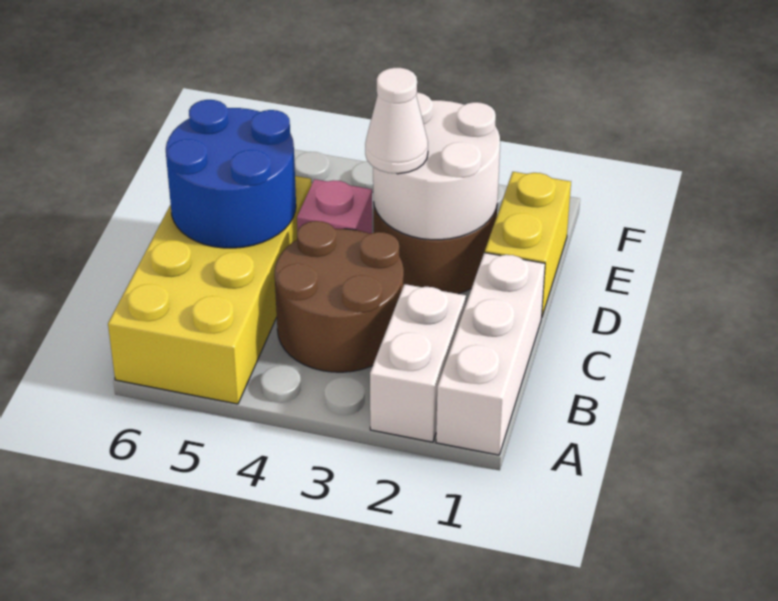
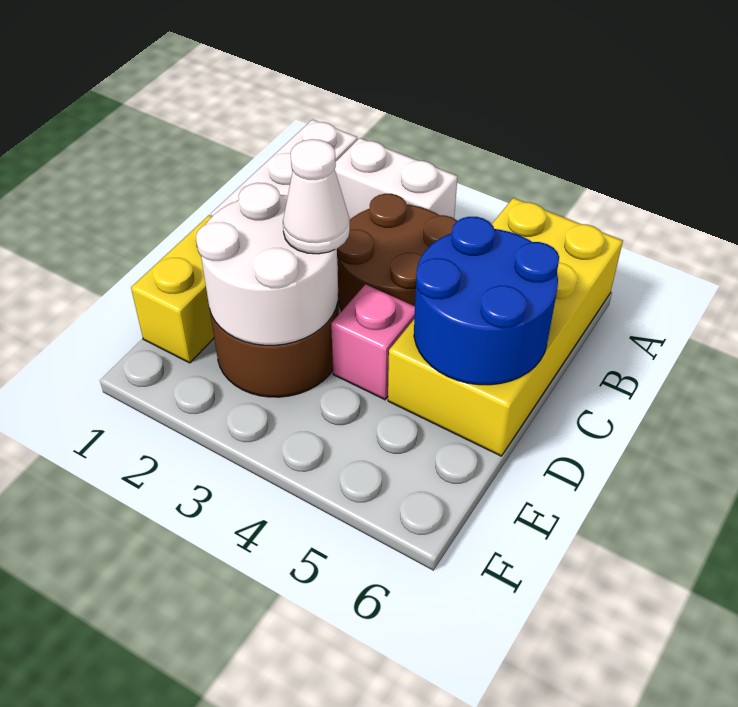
white brick A2:B2 level 1 -> white brick A2:A3 level 1

